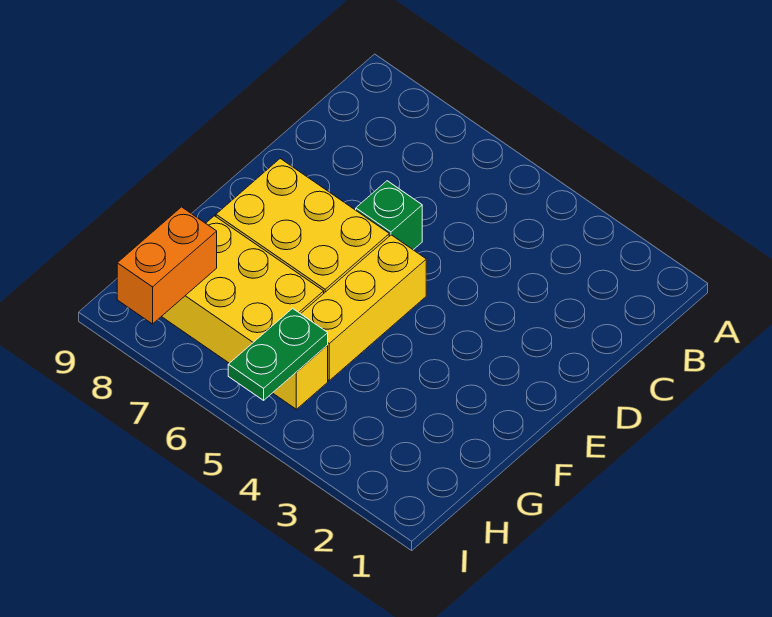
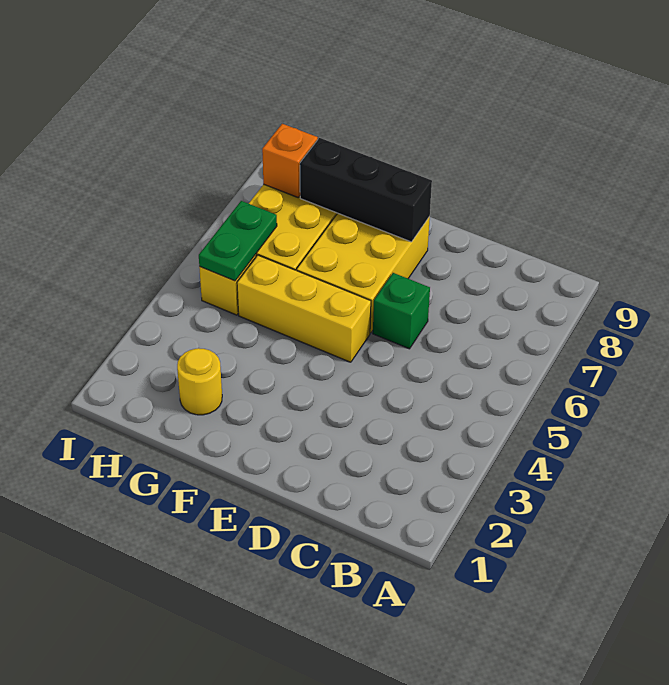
none -> black brick E8:G8 level 2
none -> yellow round brick G2 level 1
green plate H5:I5 level 2 -> green plate H5:H6 level 2
orange brick H8:I8 level 2 -> orange brick H8 level 2

